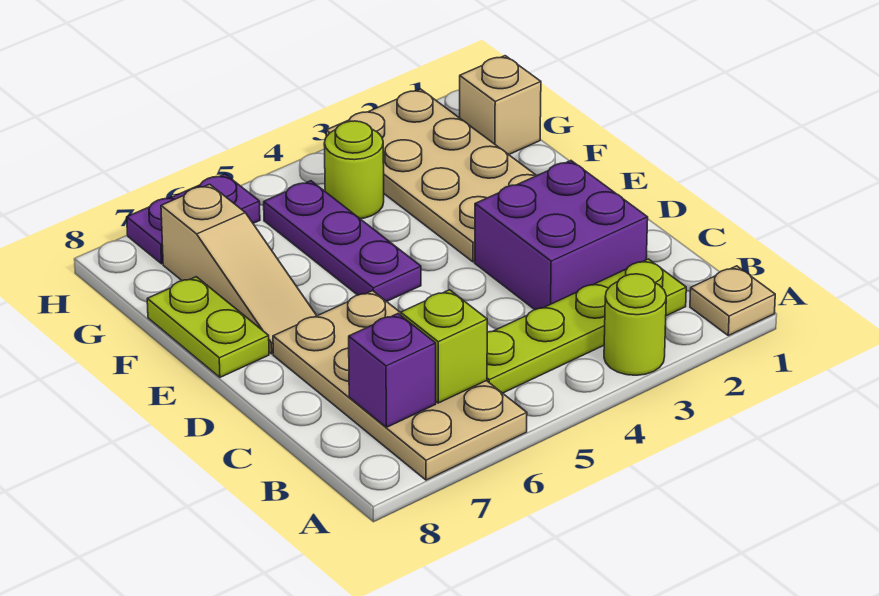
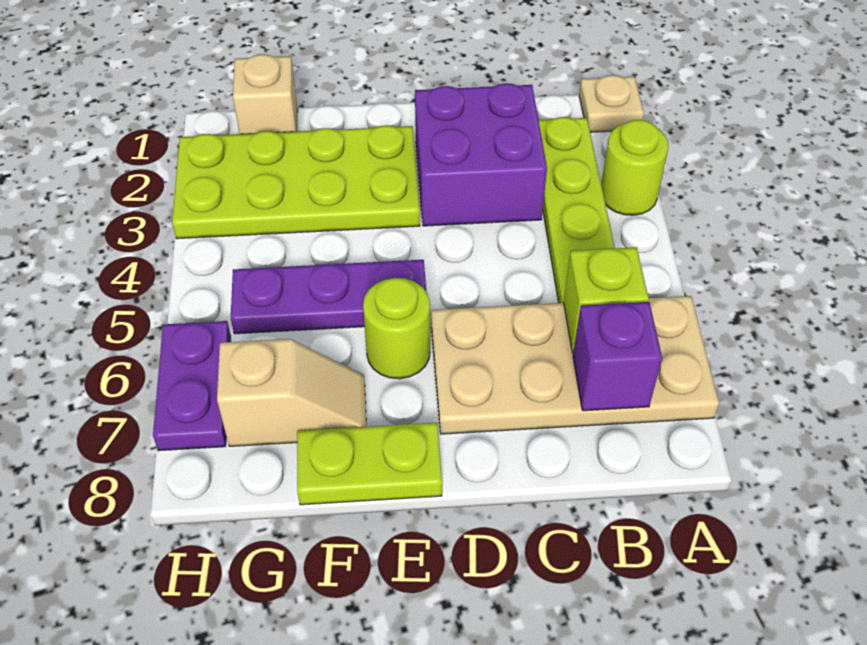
tan plate E2:H3 level 1 -> lime plate E2:H3 level 1
tan slope E7:G7 level 1 top G -> tan slope F7:G7 level 1 top G
lime round brick G4 level 1 -> lime round brick E6 level 1

